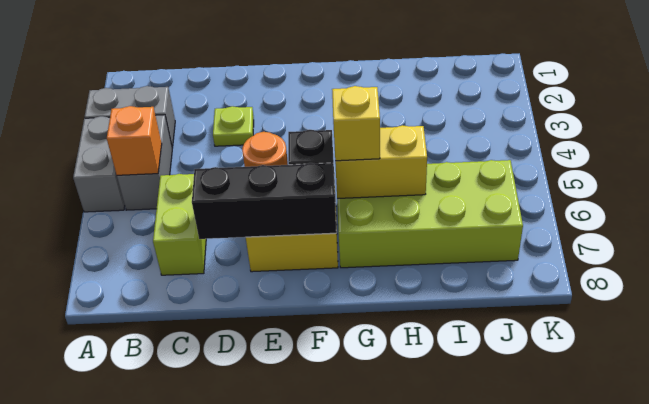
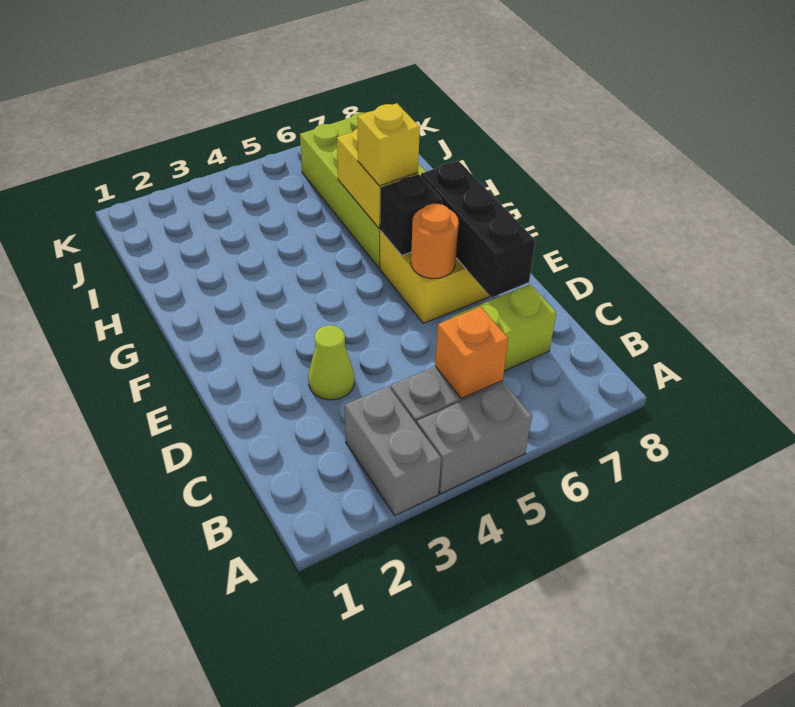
lime plate D3 level 1 -> lime cone D3 level 1

